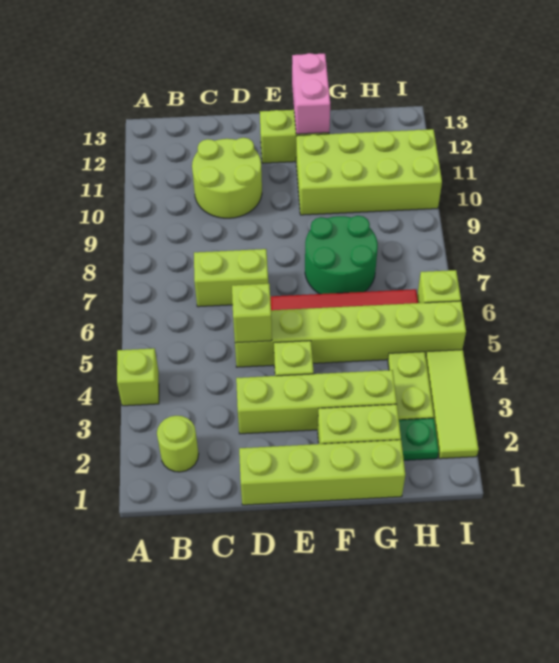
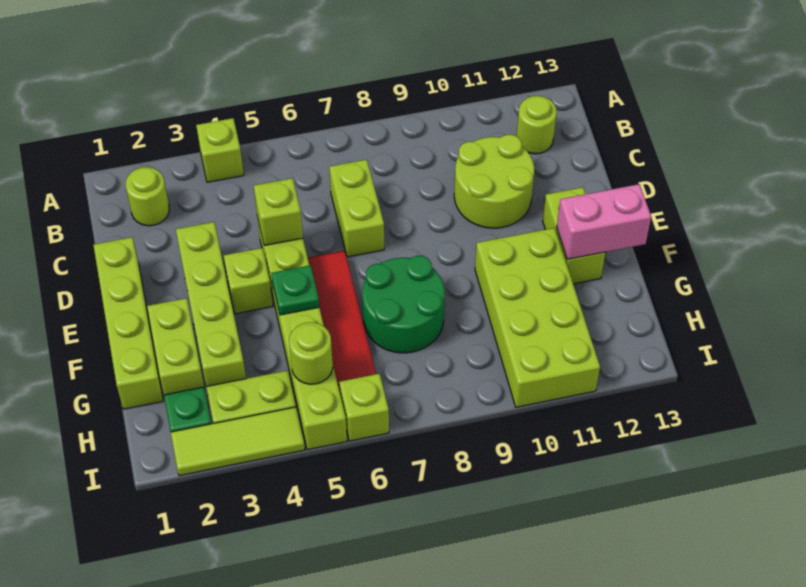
none -> lime round brick B12 level 1
none -> green plate F5 level 2
none -> lime round brick H5 level 2

